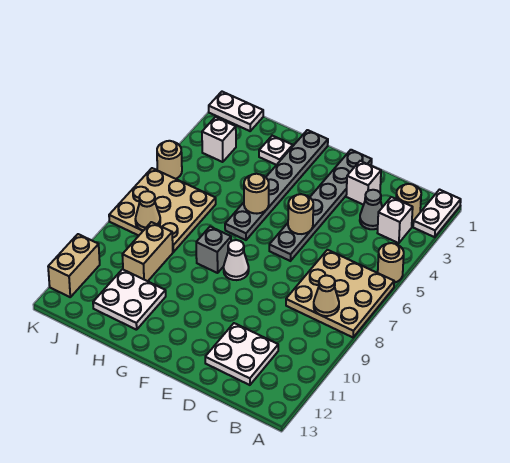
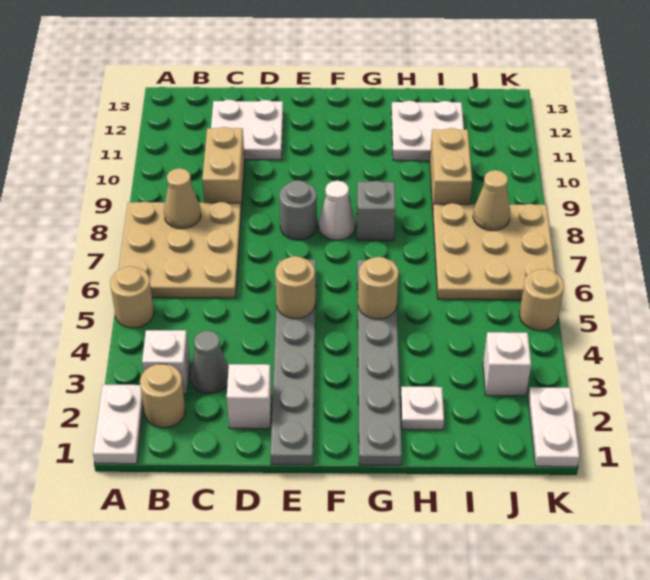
none -> grey round brick E8 level 1
white plate J1:K1 level 1 -> white plate K1:K2 level 1
tan brick K11:K12 level 1 -> tan brick C9:C10 level 1

